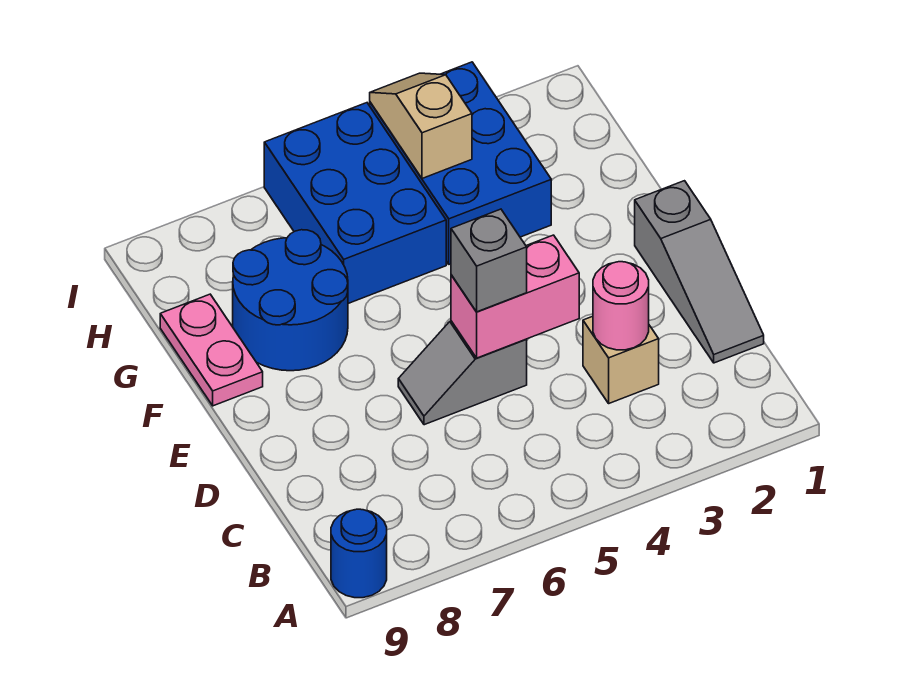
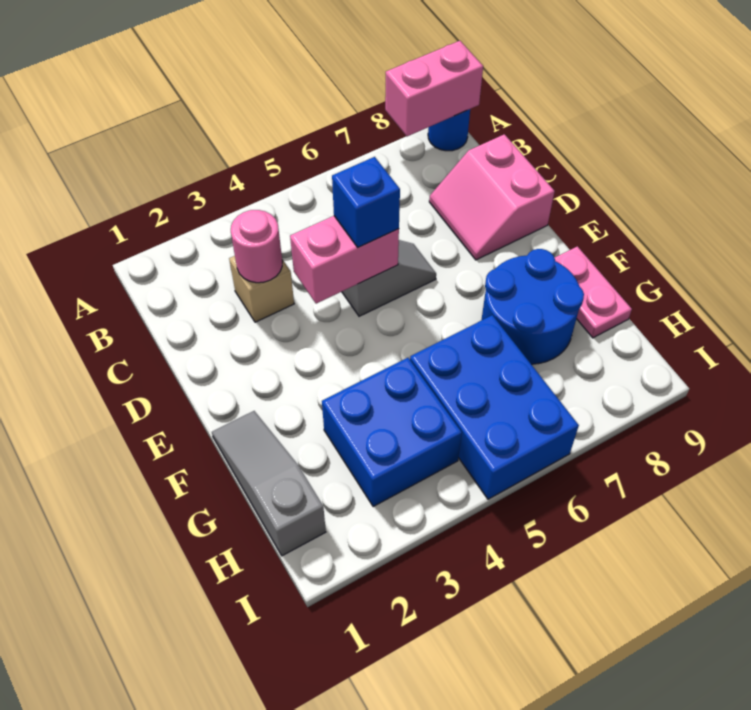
none -> pink brick A8:A9 level 2
grey slope C1:E1 level 1 top E -> grey slope F1:H1 level 1 top H
none -> pink slope C8:D9 level 1 top 9
grey brick D5 level 3 -> blue brick D5 level 3
blue brick G3:I4 level 1 -> blue brick G3:H4 level 1
tan slope H4:I4 level 2 top H -> none

